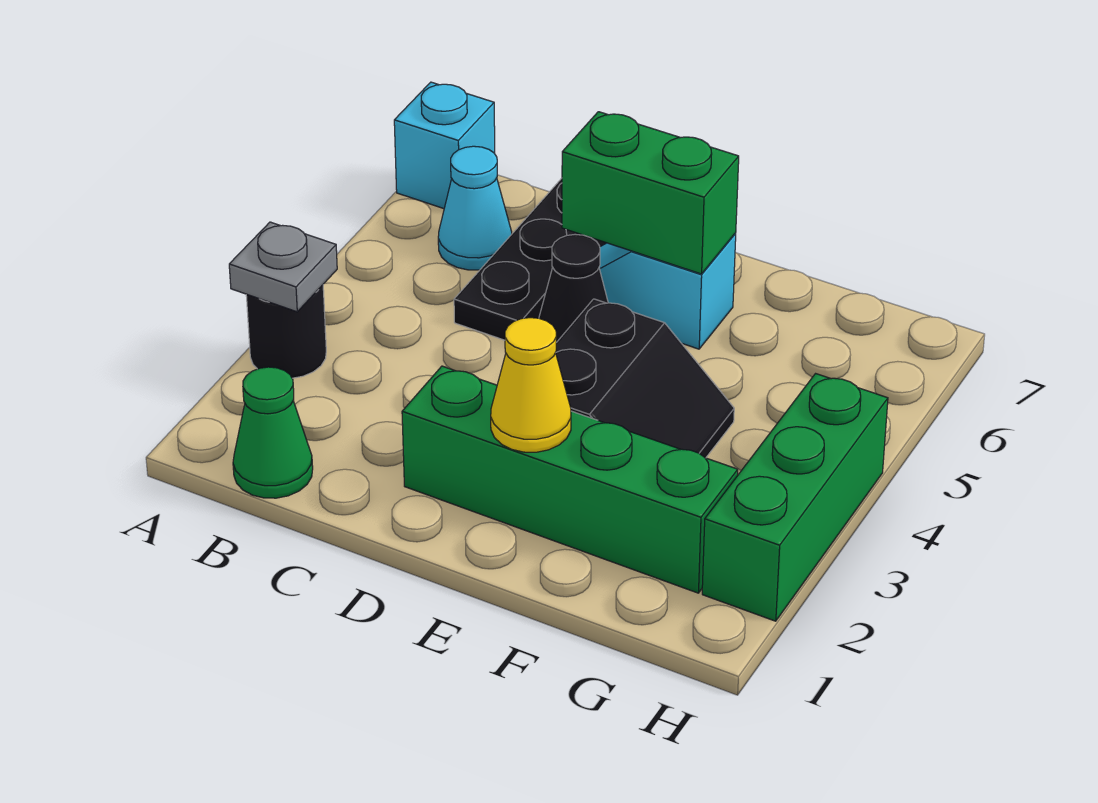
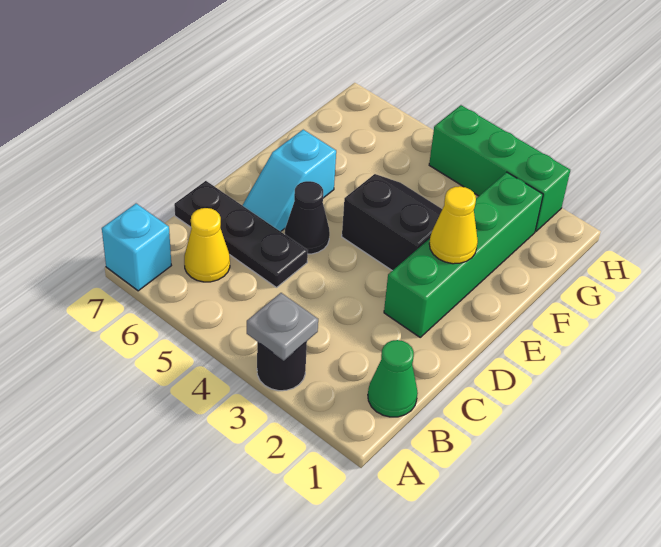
cyan cone B6 level 1 -> yellow cone B6 level 1
green brick D6:E6 level 2 -> none

